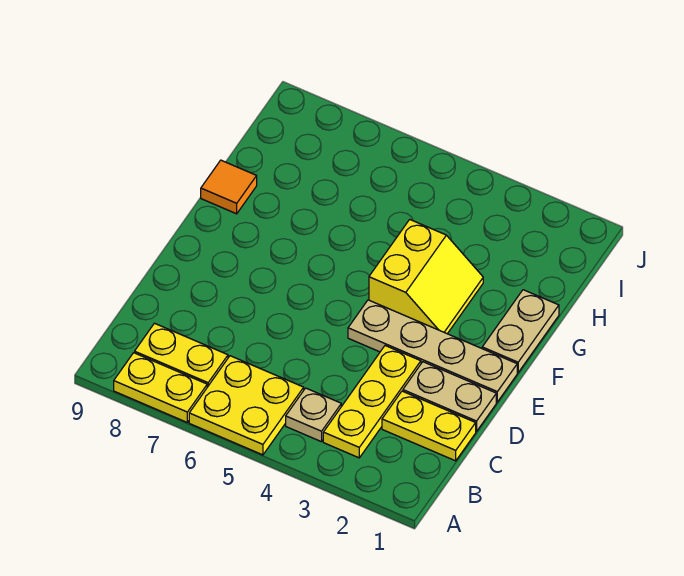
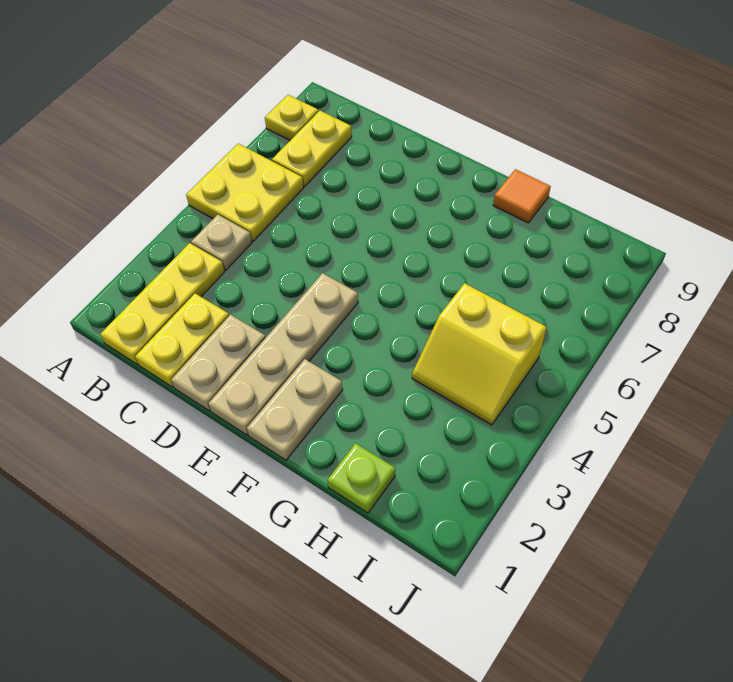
yellow plate A7:A8 level 1 -> yellow plate A8 level 1
yellow plate B3:D3 level 1 -> yellow plate B1:B3 level 1
tan plate F1:G1 level 1 -> tan plate F1:F2 level 1
yellow slope F3:G4 level 1 top 4 -> yellow slope H4:I5 level 1 top 5
none -> lime plate H1 level 1

